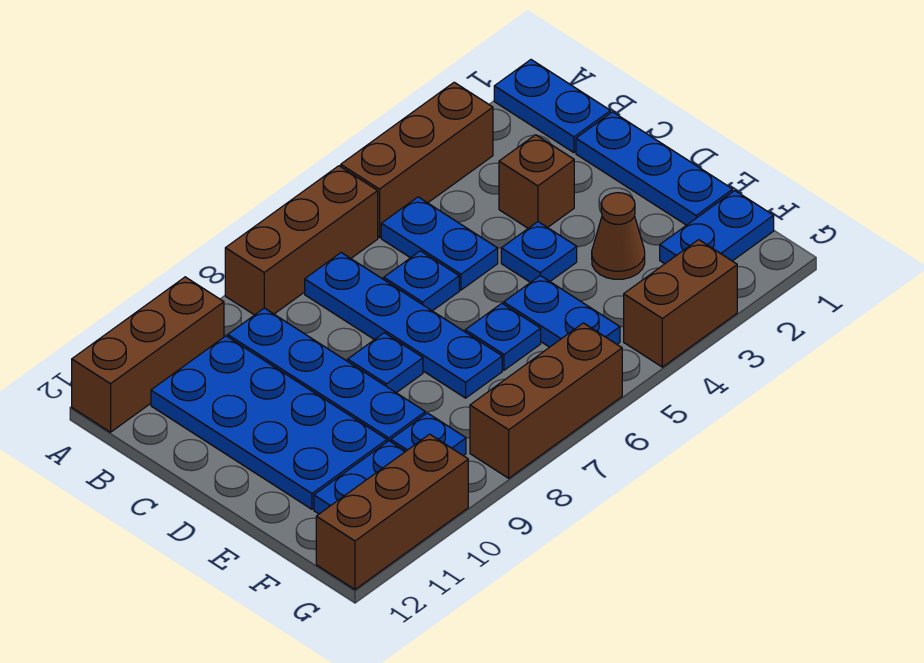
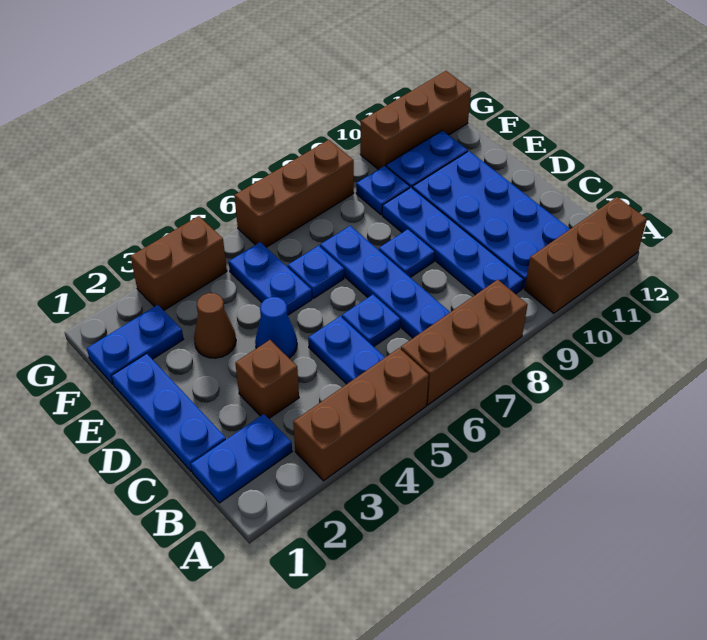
blue plate A1:B1 level 1 -> blue plate B1:B2 level 1
blue plate D4 level 1 -> blue cone D4 level 1

